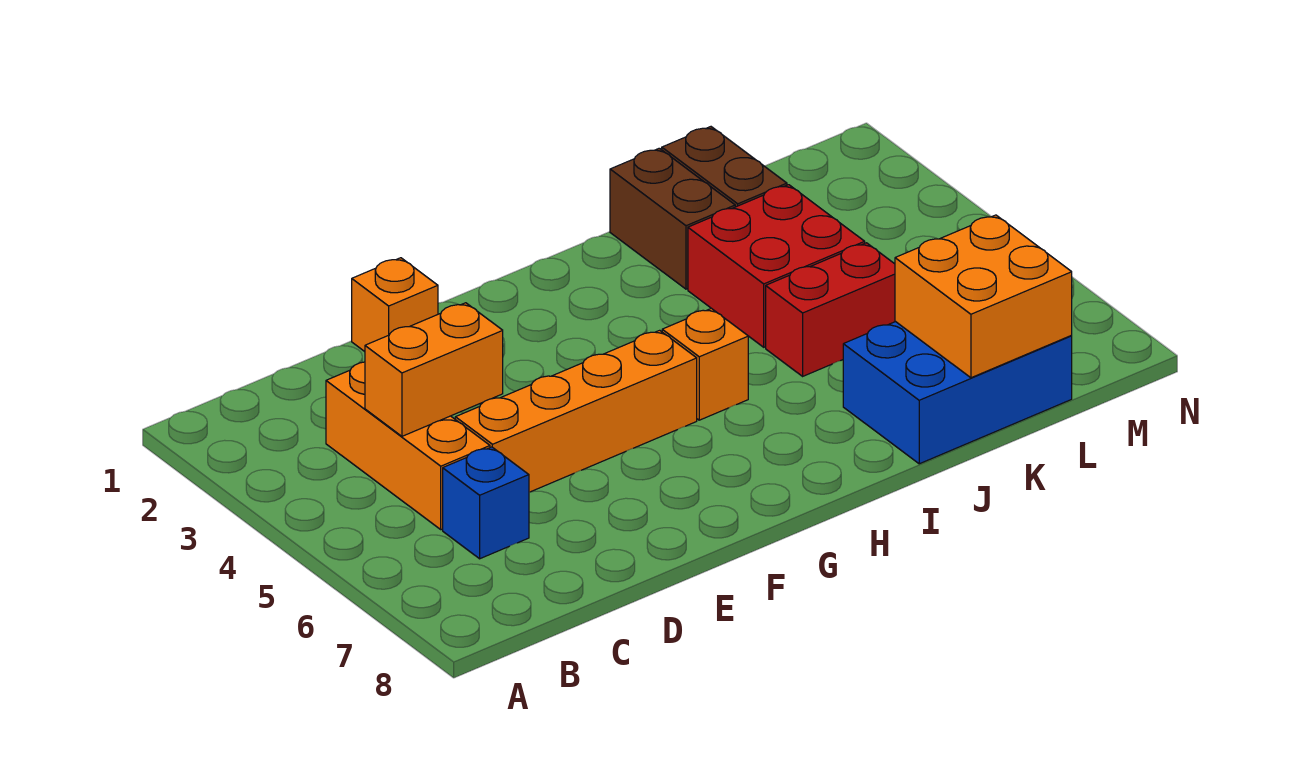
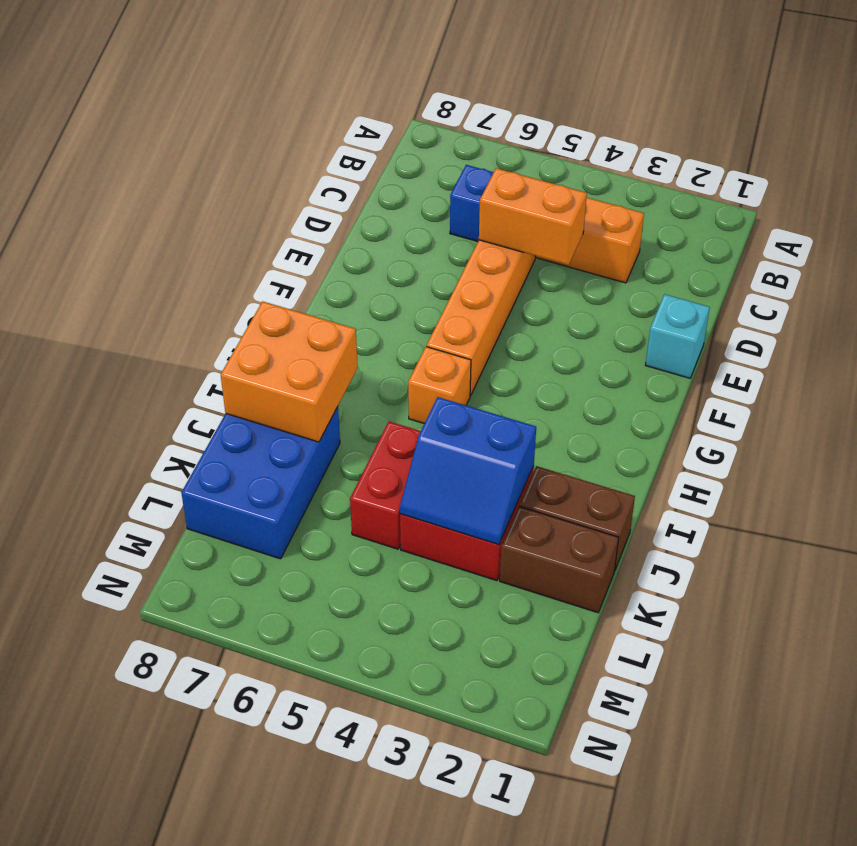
orange brick C4:D4 level 2 -> orange brick D4:D5 level 2
orange brick E1 level 1 -> cyan brick E1 level 1
none -> blue slope J3:K4 level 2 top J
orange brick K7:L8 level 2 -> orange brick I7:J8 level 2

